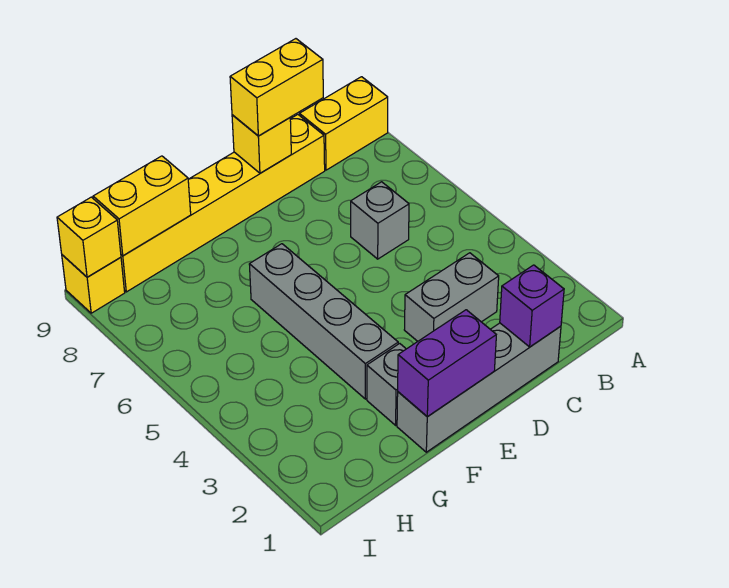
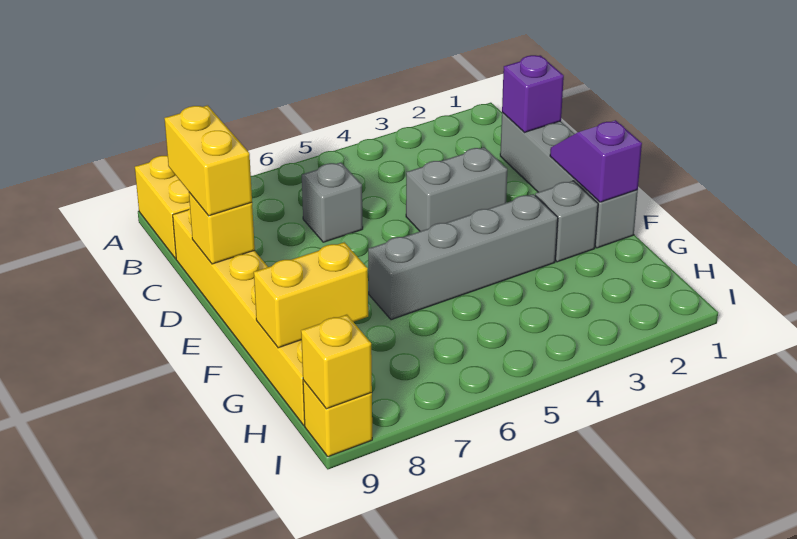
grey brick C3:D3 level 1 -> grey brick D3:D4 level 1
purple brick E1:F1 level 2 -> purple slope E1:F1 level 2 top F
yellow brick G9:H9 level 2 -> yellow brick G8:G9 level 2

